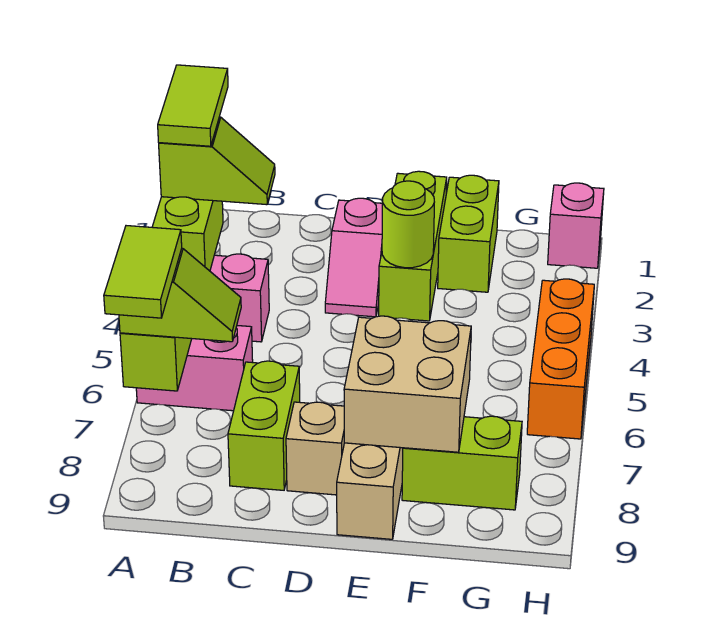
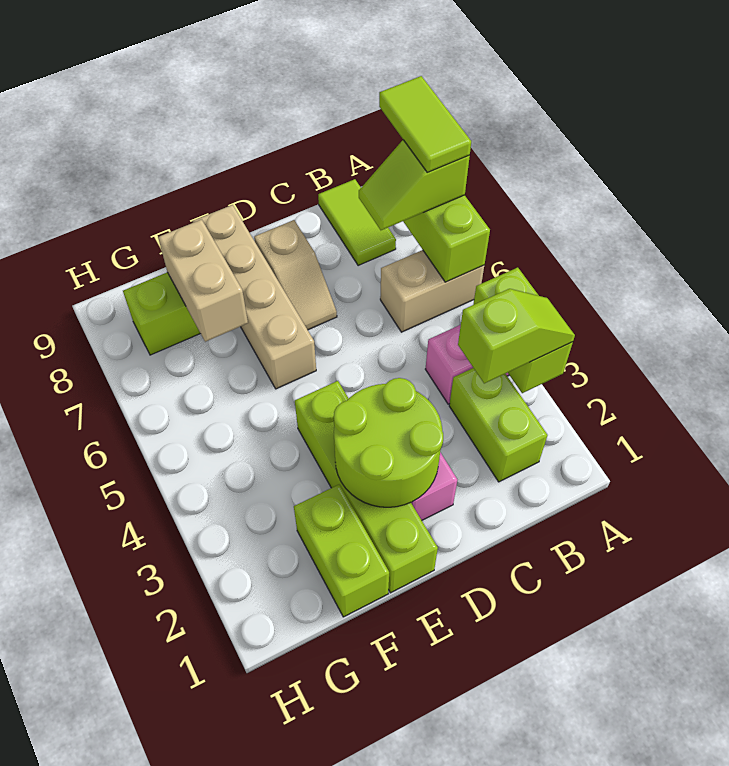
lime tile A2:A3 level 4 -> lime tile B8:B9 level 1
lime slope A3:B3 level 3 top A -> lime slope A3:B3 level 3 top B
pink brick A6:B6 level 1 -> tan brick A6:B6 level 1
lime brick C7:C8 level 1 -> lime brick B2:B3 level 1
lime brick E1:E3 level 1 -> lime brick E1:E4 level 1
lime round brick E3 level 2 -> lime round brick D2:E3 level 2
tan brick E7:F8 level 2 -> tan brick F7:F8 level 2
pink brick H1 level 1 -> none
orange brick H4:H6 level 1 -> none

